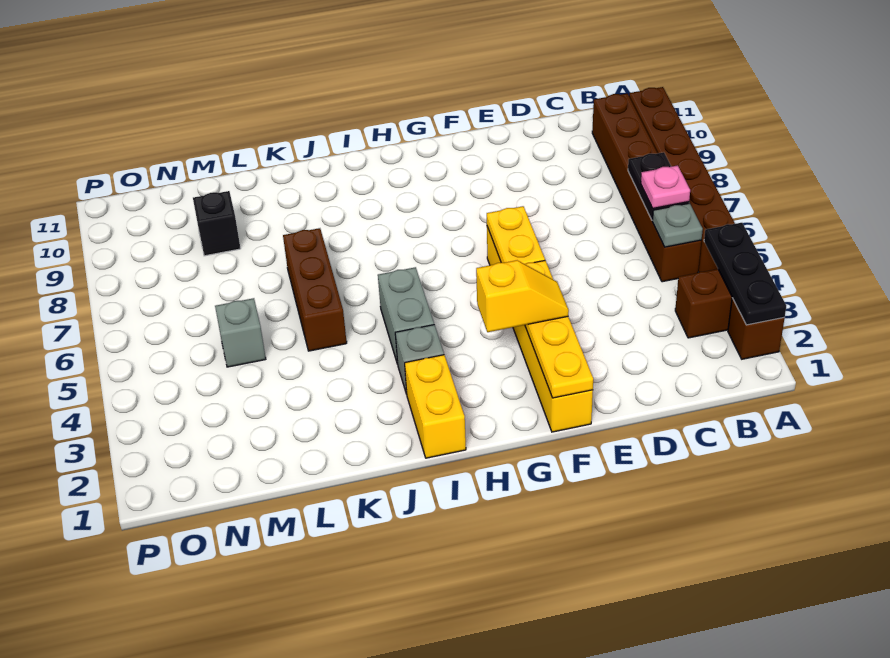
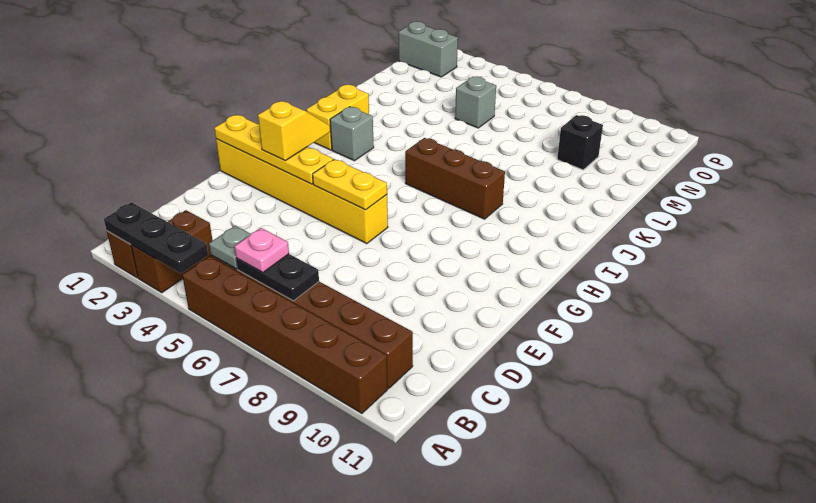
yellow slope F3:G3 level 3 top G -> yellow slope F3:G3 level 3 top F
yellow brick I1:I2 level 1 -> yellow brick I2:J2 level 1
grey brick I4:I5 level 1 -> grey brick O1:O2 level 1
brown brick K5:K7 level 1 -> brown brick I6:I8 level 1

